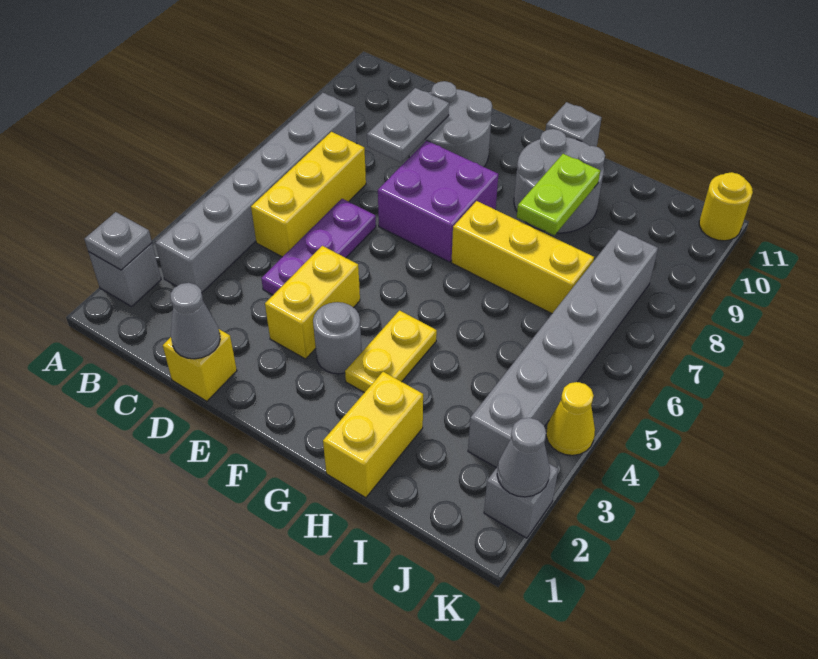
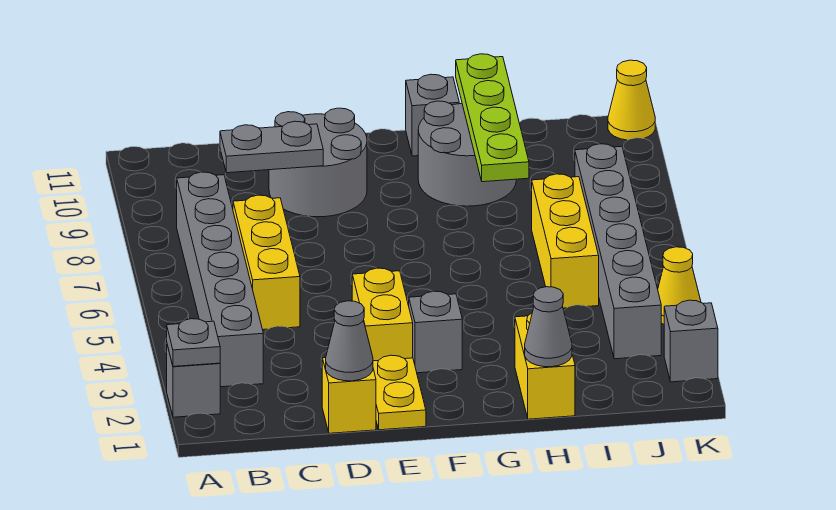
purple plate D4:D6 level 1 -> none
grey plate D8:D9 level 2 -> grey plate C9:D9 level 2
purple brick E7:F8 level 1 -> none
grey round brick F3 level 1 -> grey brick F3 level 1
yellow plate G3:G4 level 1 -> yellow plate E1:E2 level 1
yellow brick G7:I7 level 1 -> yellow brick I5:I7 level 1
lime plate H8:H9 level 2 -> lime plate H8:H11 level 2
grey cone K2 level 2 -> grey cone H1 level 2
yellow round brick K11 level 1 -> yellow cone K11 level 1

